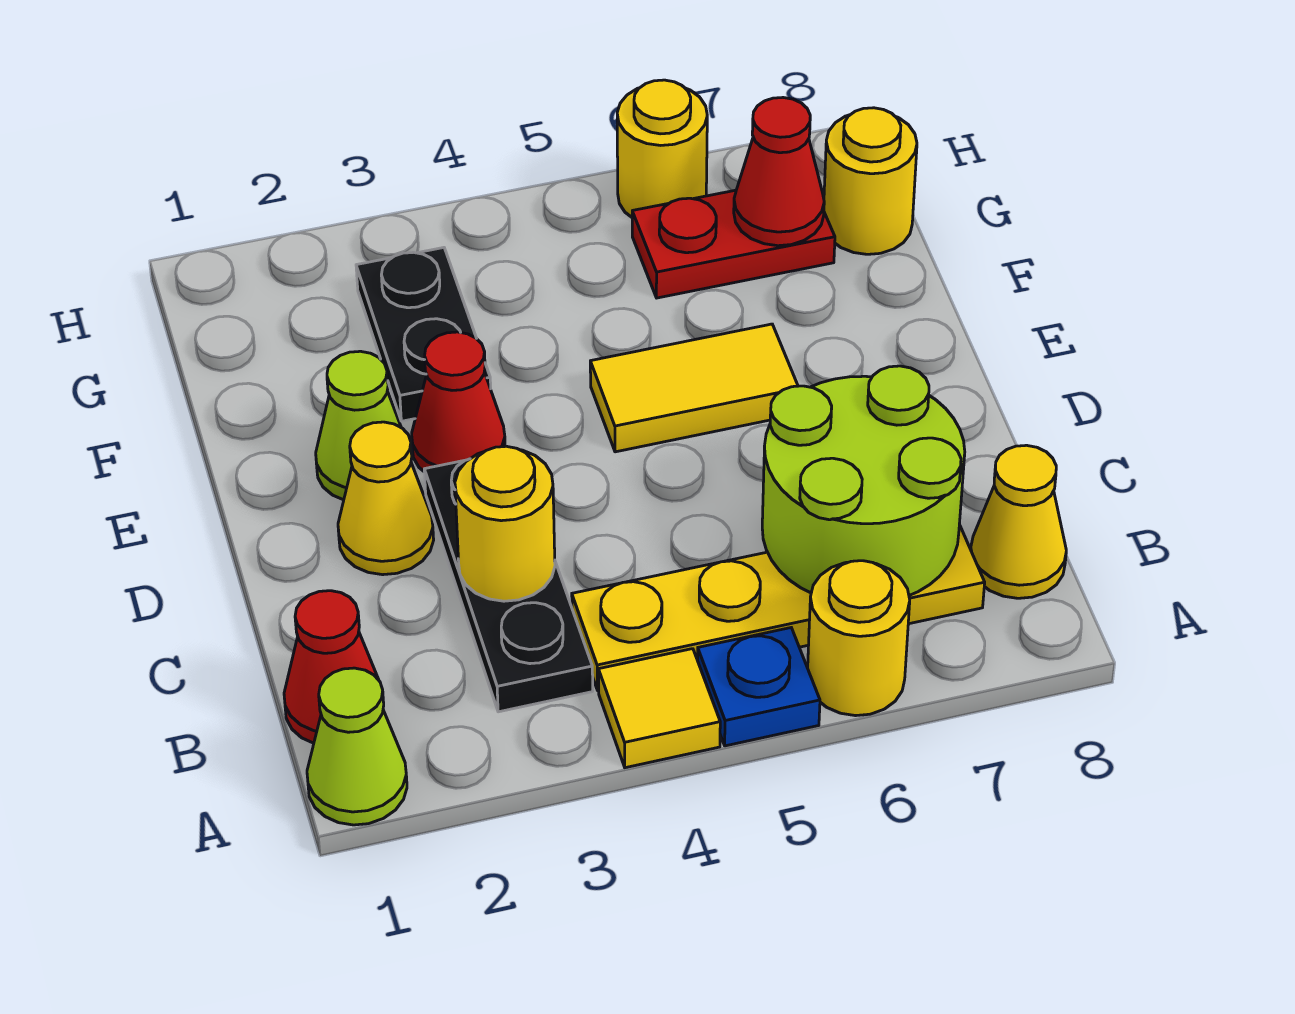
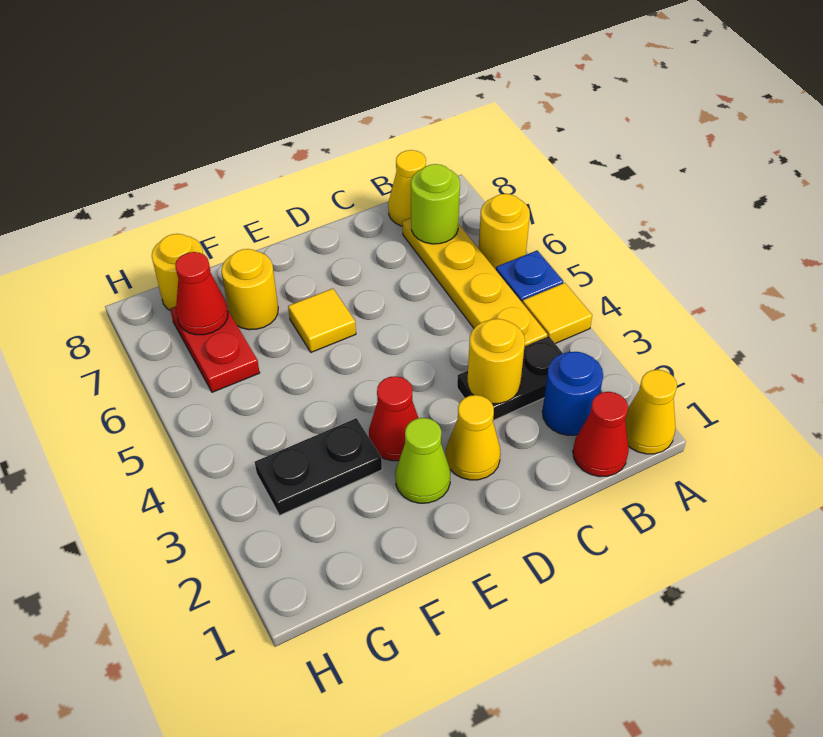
lime cone A1 level 1 -> yellow cone A1 level 1
none -> blue round brick B2 level 1
black plate B3:D3 level 1 -> black plate B3:C3 level 1
lime round brick B6:C7 level 2 -> lime round brick B7 level 2
yellow tile E5:E6 level 1 -> yellow tile E6 level 1
yellow round brick H6 level 1 -> yellow round brick F7 level 1

